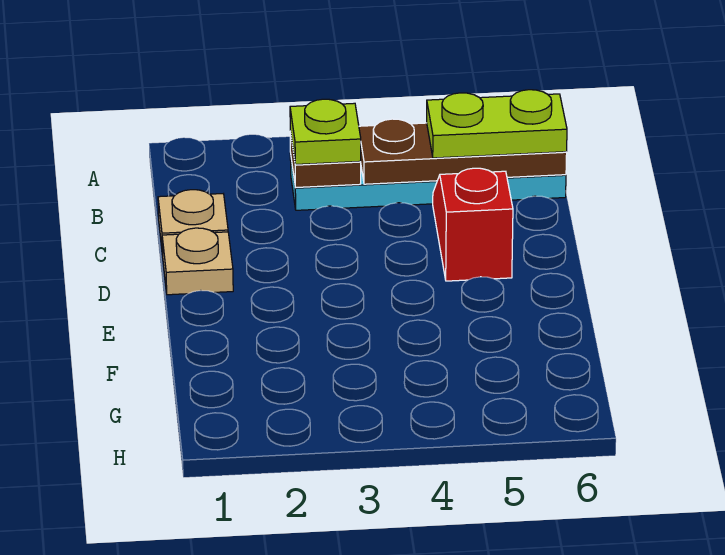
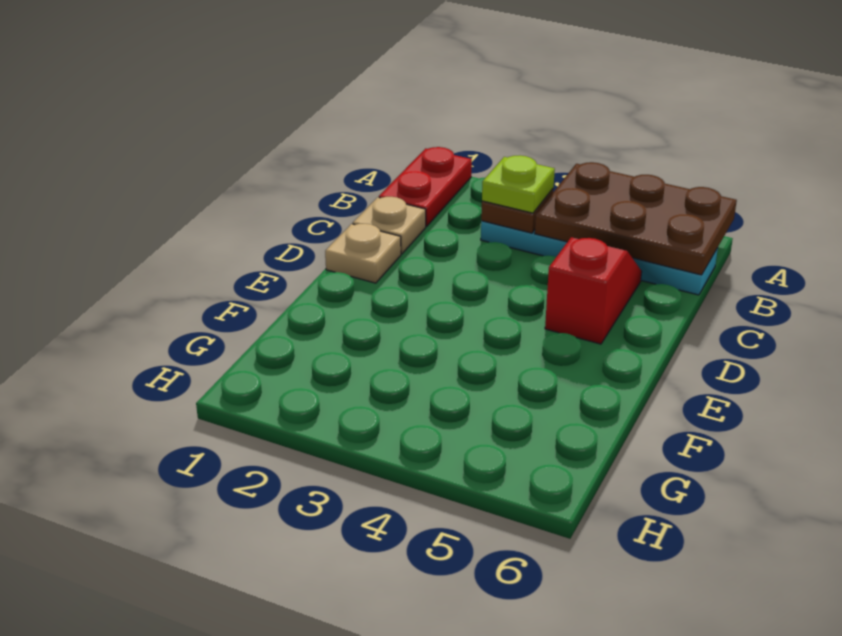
none -> red plate A1:B1 level 1
brown plate B4:B6 level 2 -> brown plate A4:B6 level 2
lime plate B5:B6 level 3 -> none

